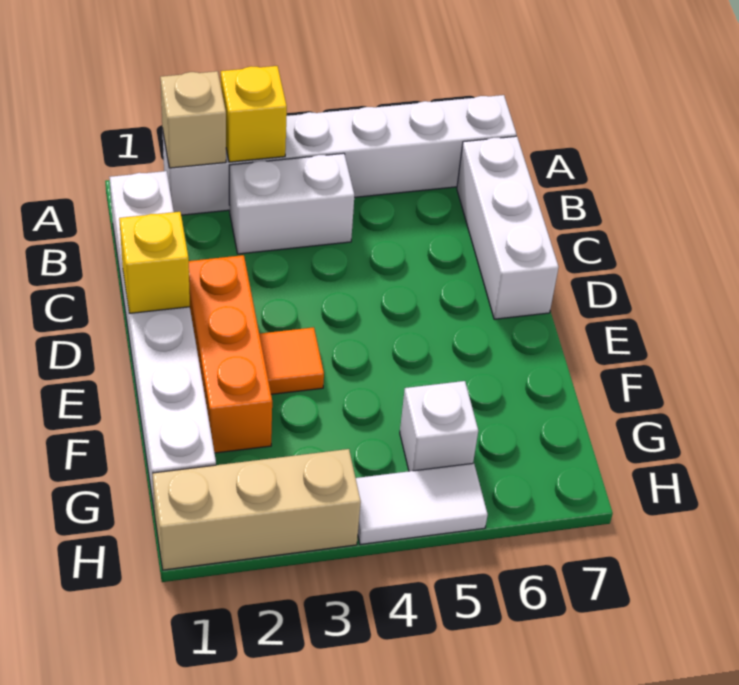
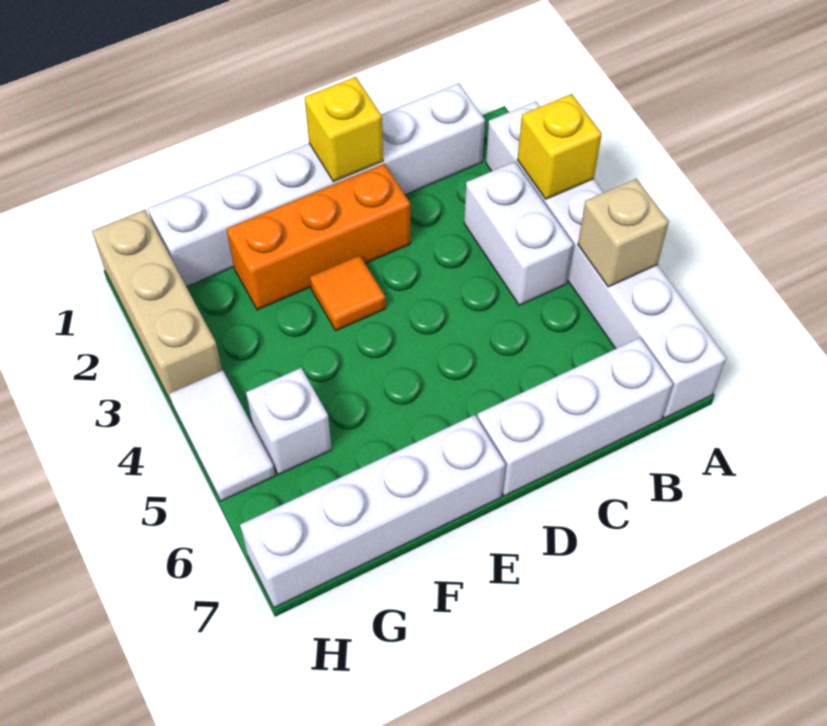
tan brick A2 level 2 -> tan brick A5 level 2
none -> white brick E7:H7 level 1

